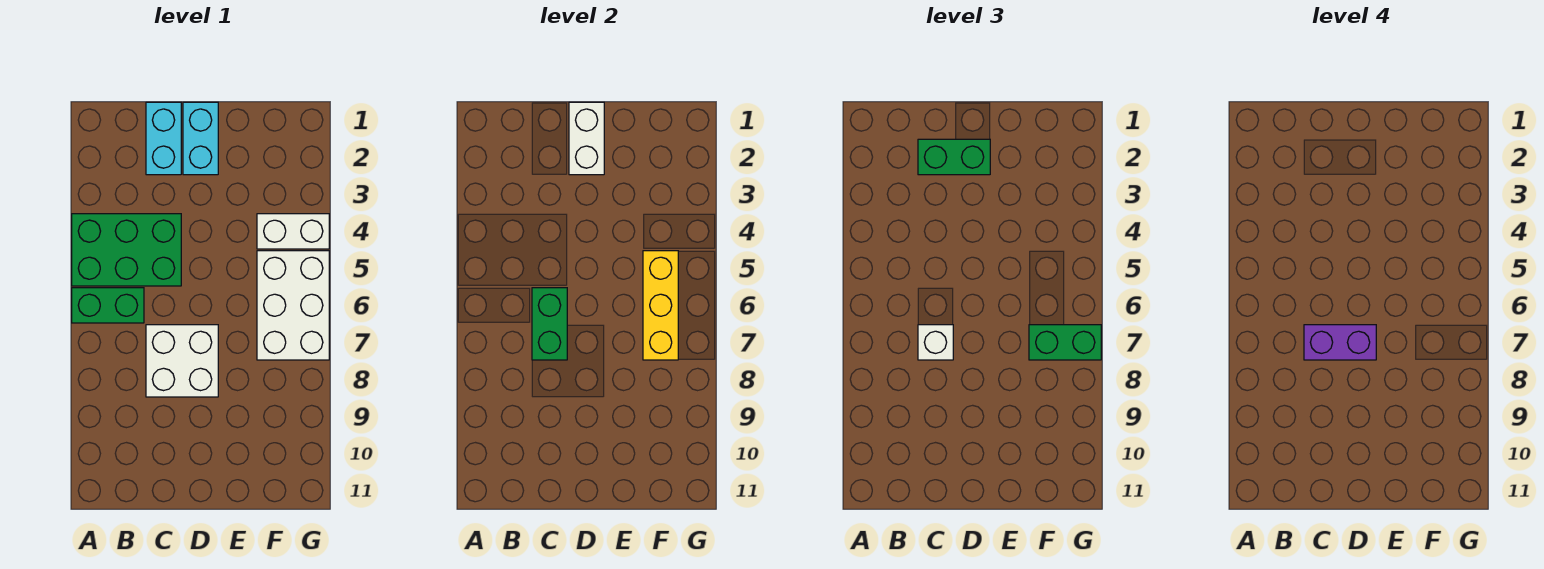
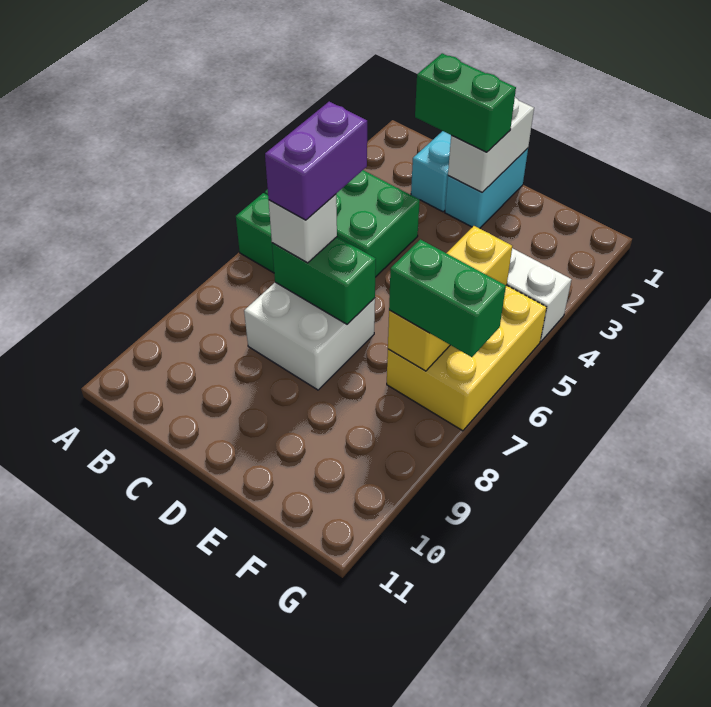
green brick C6:C7 level 2 -> green brick C7:D7 level 2
purple brick C7:D7 level 4 -> purple brick C6:C7 level 4
white brick F5:G7 level 1 -> yellow brick F5:G7 level 1

